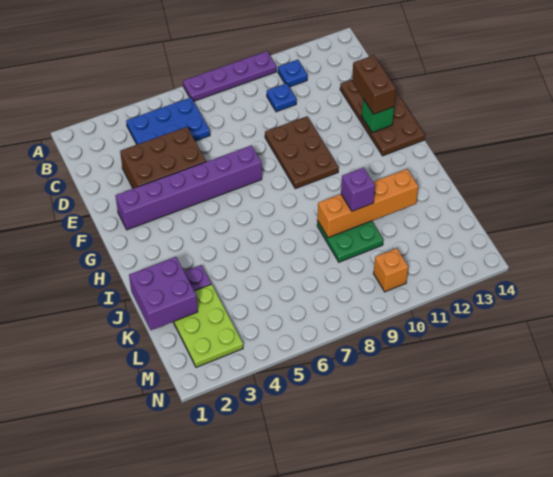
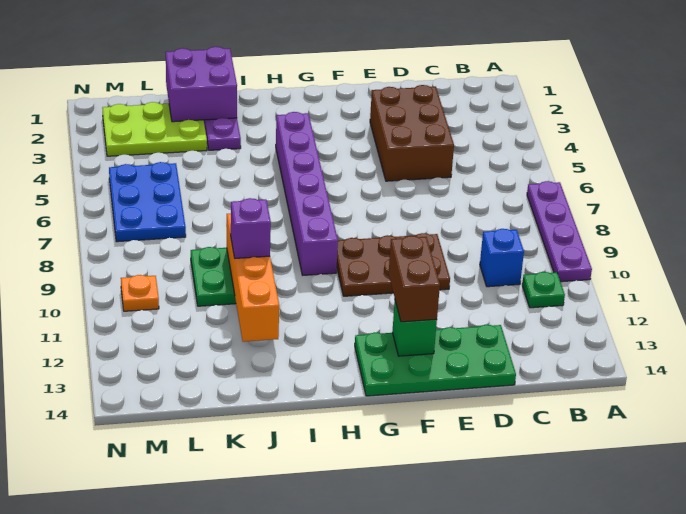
blue plate B4:C6 level 1 -> blue plate L5:M7 level 1
blue plate B11 level 1 -> green plate B11 level 1
blue plate C10 level 1 -> blue brick C10 level 1
brown plate D13:G14 level 1 -> green plate D13:G14 level 1
brown brick E13:F13 level 3 -> brown brick F12:F13 level 3
purple brick F2:F7 level 1 -> purple brick H4:H9 level 1
orange brick M10 level 1 -> orange plate M10 level 1

